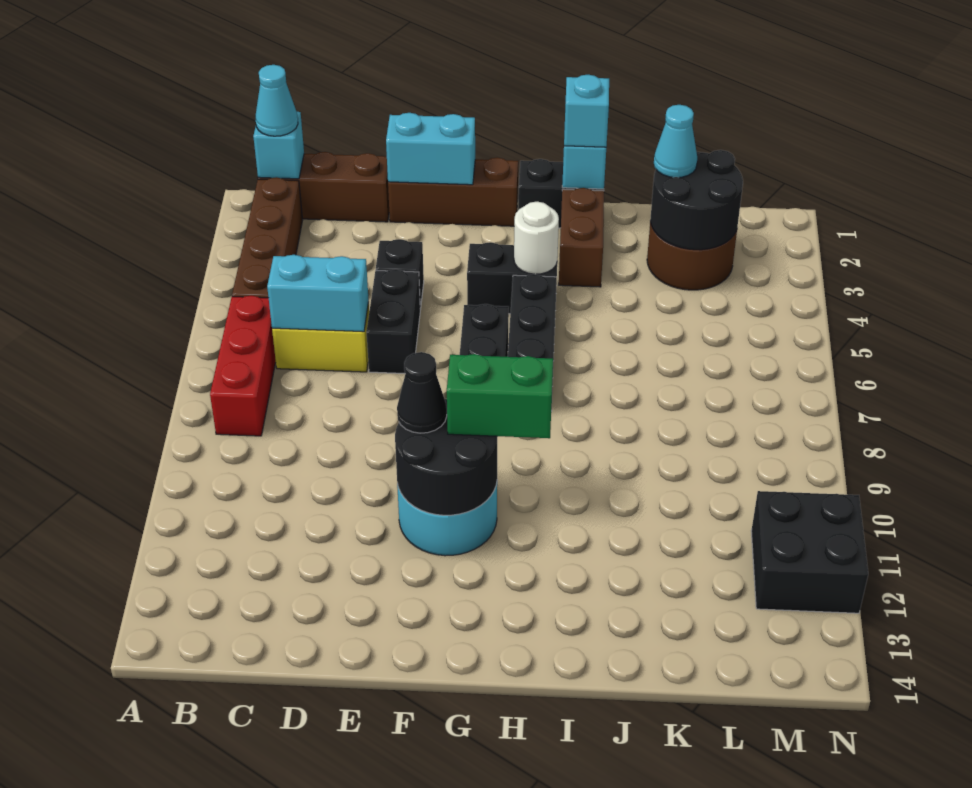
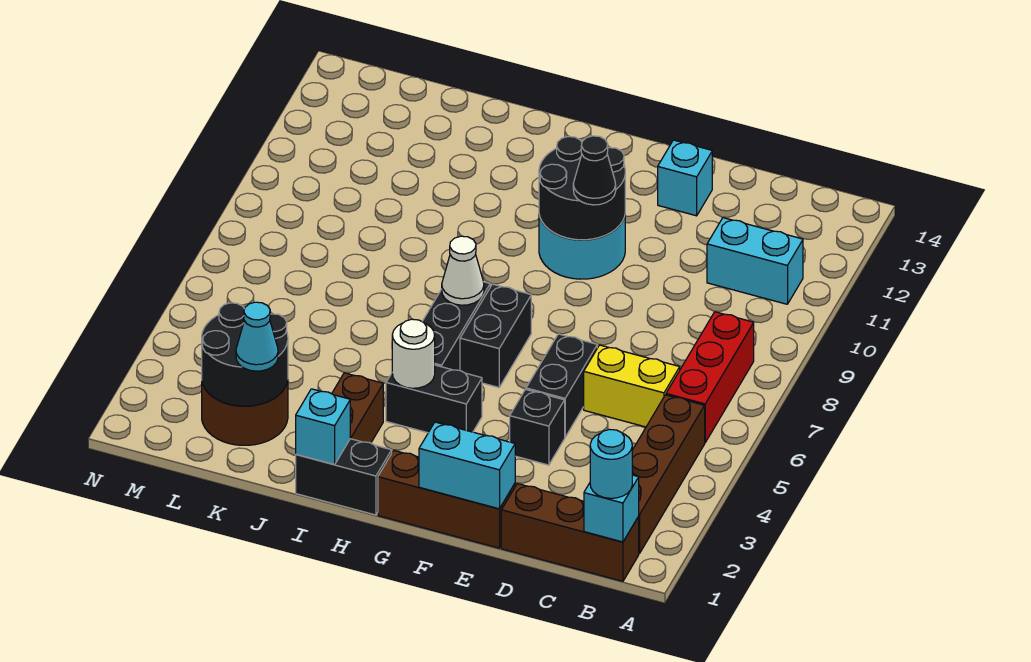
cyan cone B1 level 3 -> cyan round brick B1 level 3
cyan brick C6:D6 level 2 -> cyan brick B11:C11 level 1
green brick G10:H10 level 3 -> none
none -> white cone H7 level 2
cyan brick I1 level 3 -> cyan brick E13 level 1
black brick M11:N12 level 1 -> none

